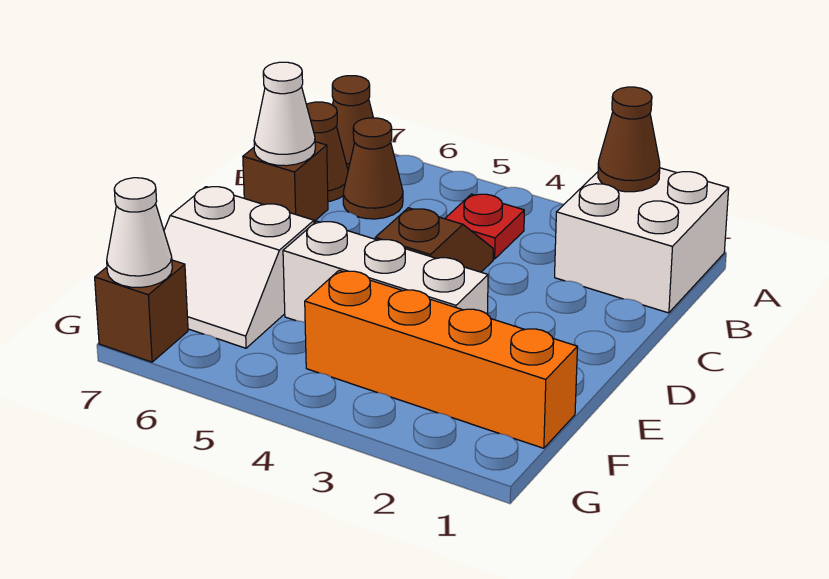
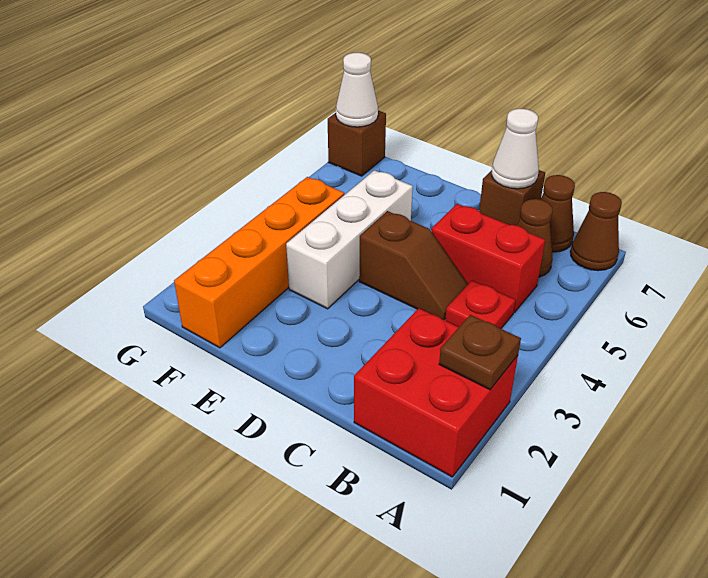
white brick A1:B2 level 1 -> red brick A1:B2 level 1
brown cone A2 level 2 -> brown plate A2 level 2
none -> red brick B5:C5 level 1
white slope E6:F7 level 1 top E -> none

